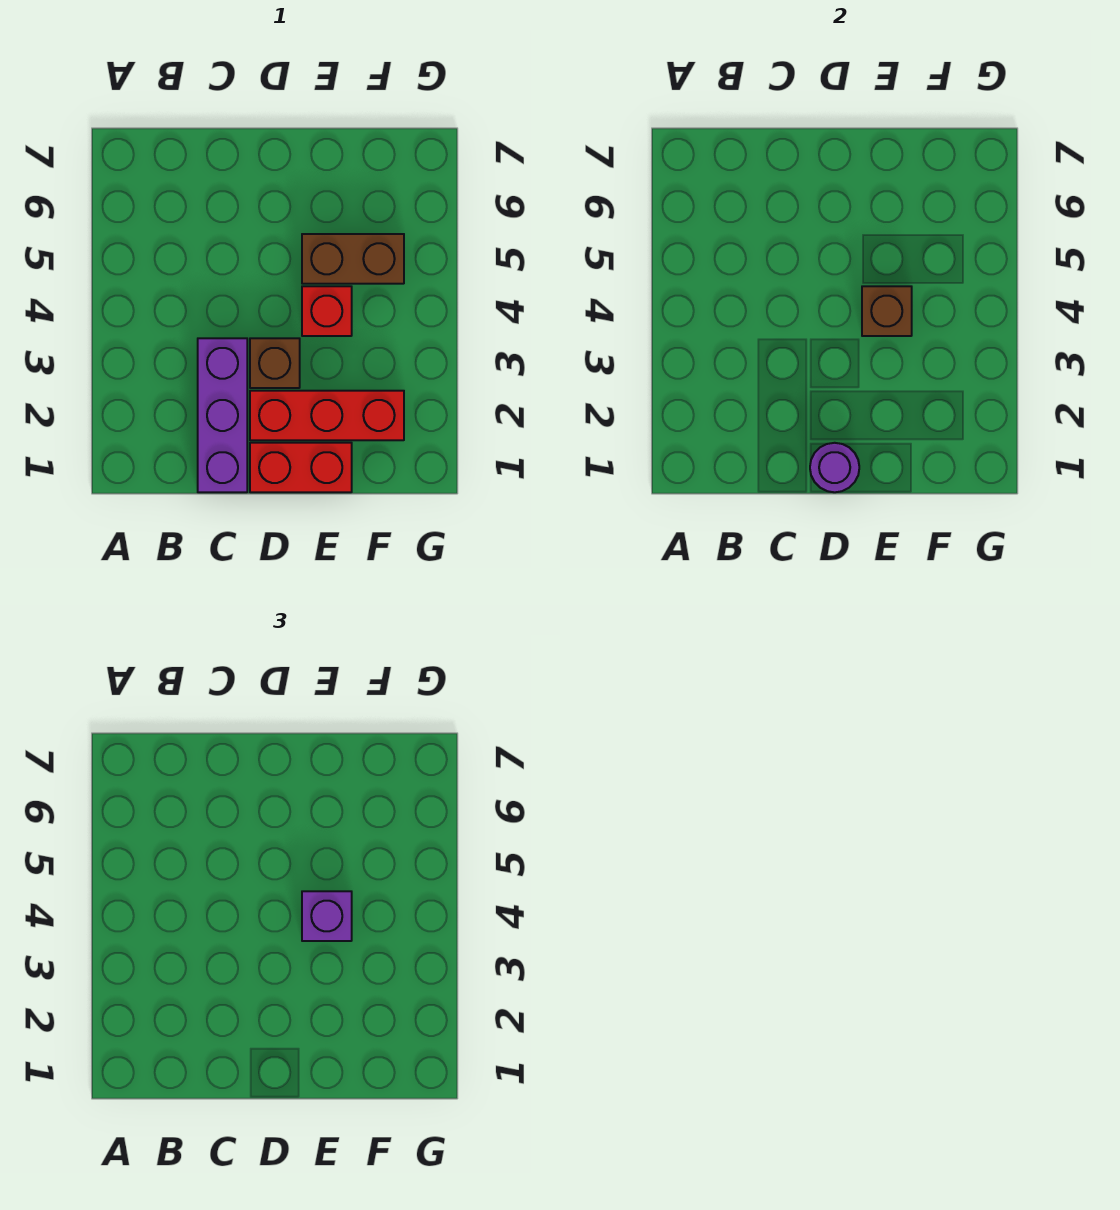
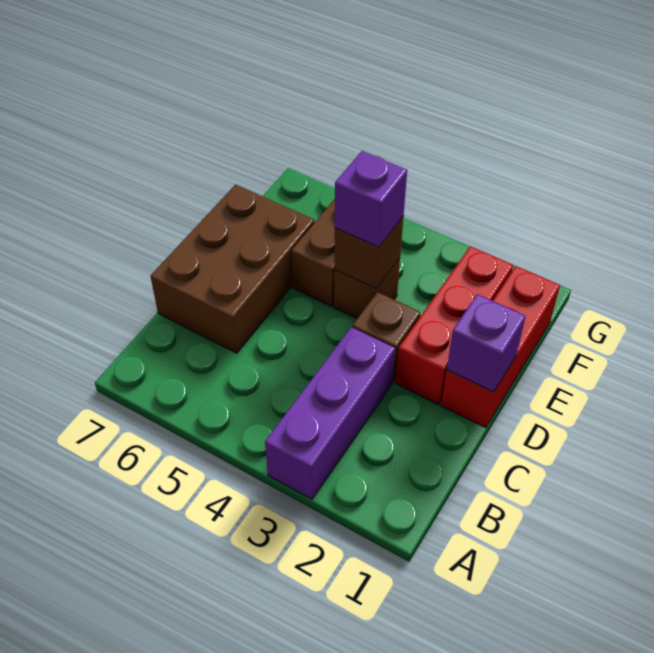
purple brick C1:C3 level 1 -> purple brick A3:C3 level 1
none -> brown brick C6:E7 level 1
red brick D1:E1 level 1 -> red brick D1:F1 level 1
purple round brick D1 level 2 -> purple brick D1 level 2
red brick E4 level 1 -> brown brick E4 level 1

